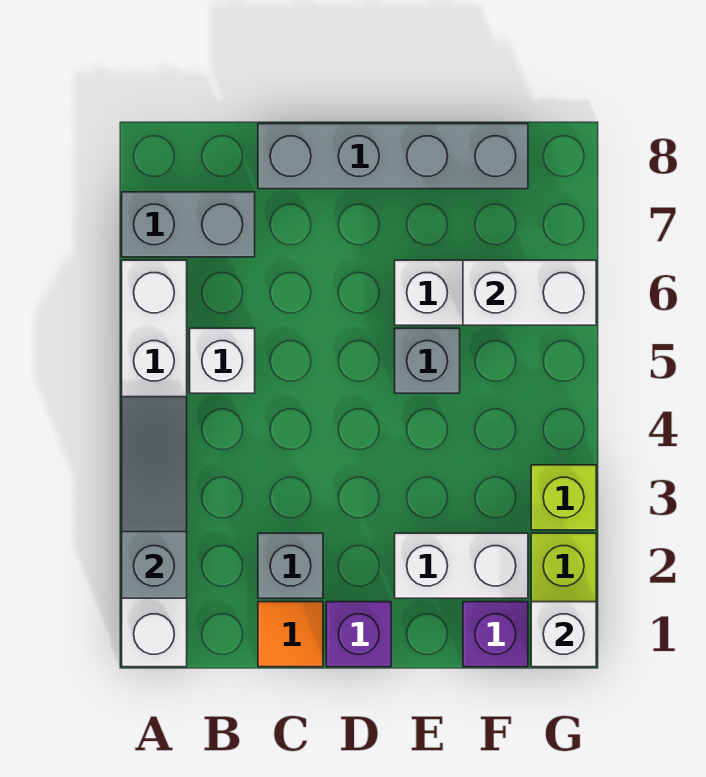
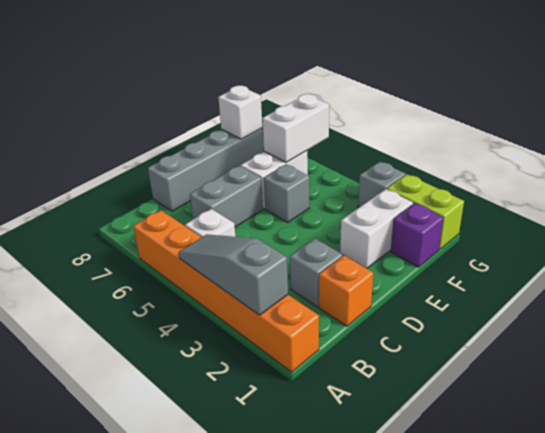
white brick A1:A6 level 1 -> orange brick A1:A6 level 1
grey brick A7:B7 level 1 -> grey brick C6:D6 level 1
orange tile C1 level 1 -> orange brick C1 level 1
purple brick D1 level 1 -> none
white brick G1 level 2 -> white brick F8 level 2
lime brick G3 level 1 -> grey brick G3 level 1

